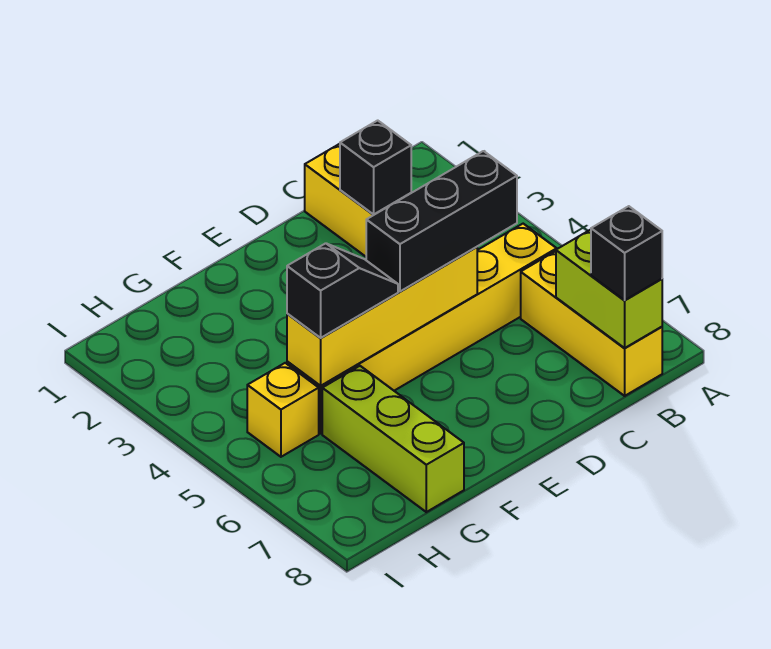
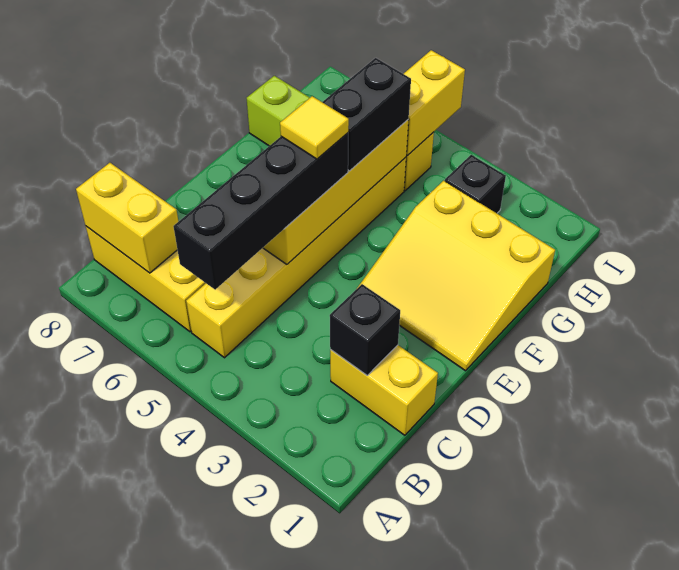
lime brick B7:B8 level 2 -> yellow brick B7:B8 level 2
black brick B8 level 3 -> black brick H3 level 1
black brick C5:E5 level 3 -> black brick B5:E5 level 3
none -> yellow slope E1:G3 level 1 top G
none -> yellow tile E5 level 4
black slope F5:G5 level 3 top G -> black brick F5:G5 level 3
none -> yellow brick H5:I5 level 2

